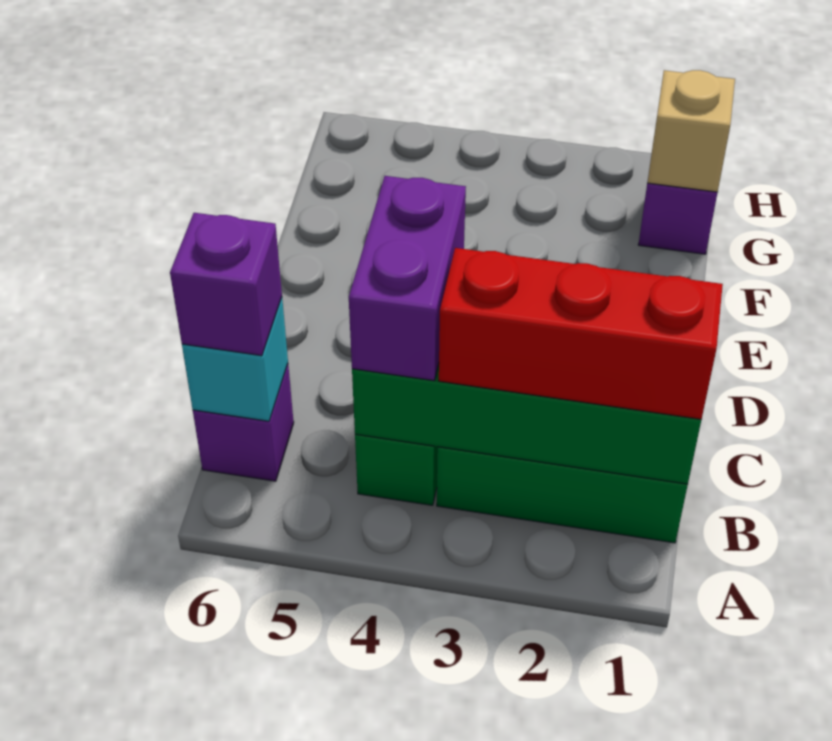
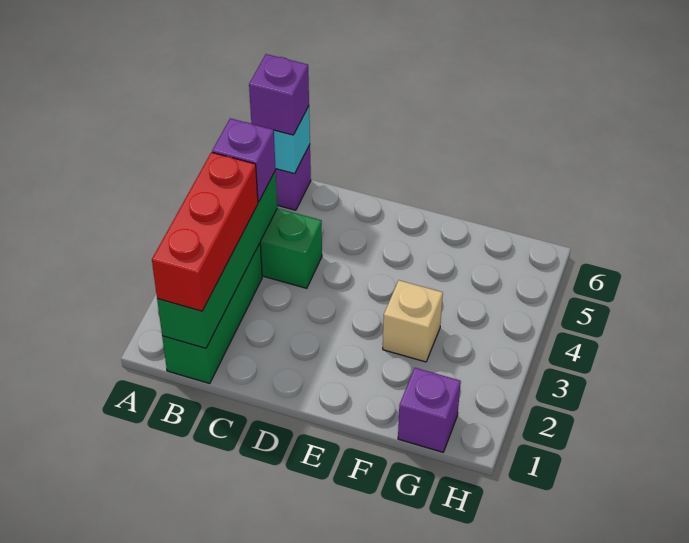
purple brick B4:C4 level 3 -> purple brick B4 level 3
tan brick G1 level 2 -> tan brick F3 level 1

